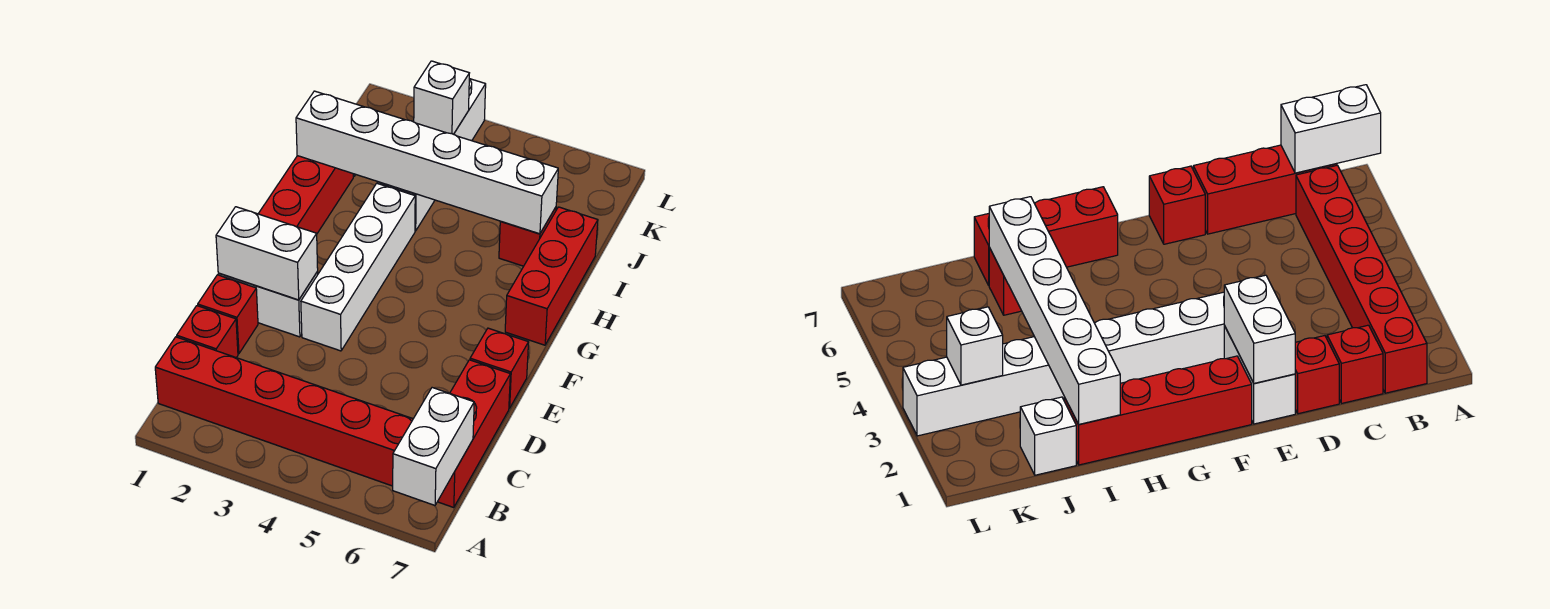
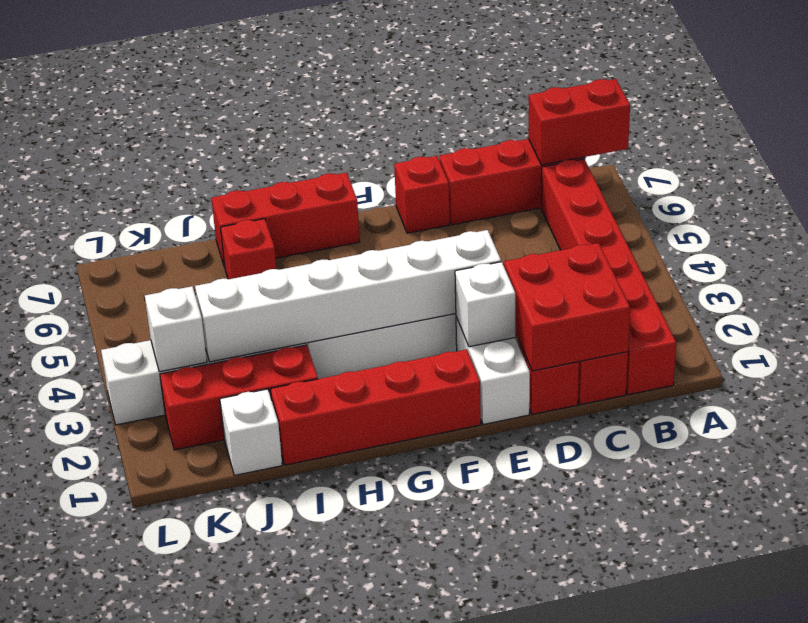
white brick A7:B7 level 2 -> red brick A7:B7 level 2
none -> red brick C1:D2 level 2
white brick E1:E2 level 2 -> white brick E2 level 2
white brick I1:I6 level 2 -> white brick E3:J3 level 2
none -> red brick I2:K2 level 1

